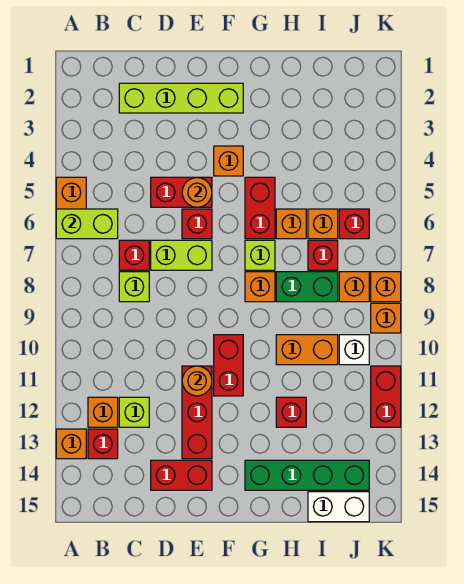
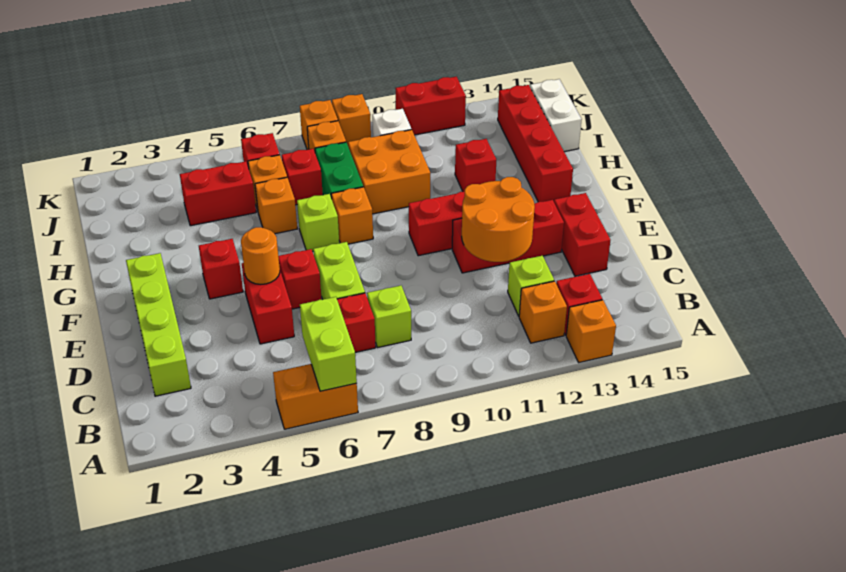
orange round brick E11 level 2 -> orange round brick D11:E12 level 2
orange brick F4 level 1 -> red brick F4 level 1
red brick G5:G6 level 1 -> red brick I4:I5 level 1
green brick G14:J14 level 1 -> red brick G14:J14 level 1
orange brick H10:I10 level 1 -> orange brick H9:I10 level 1

